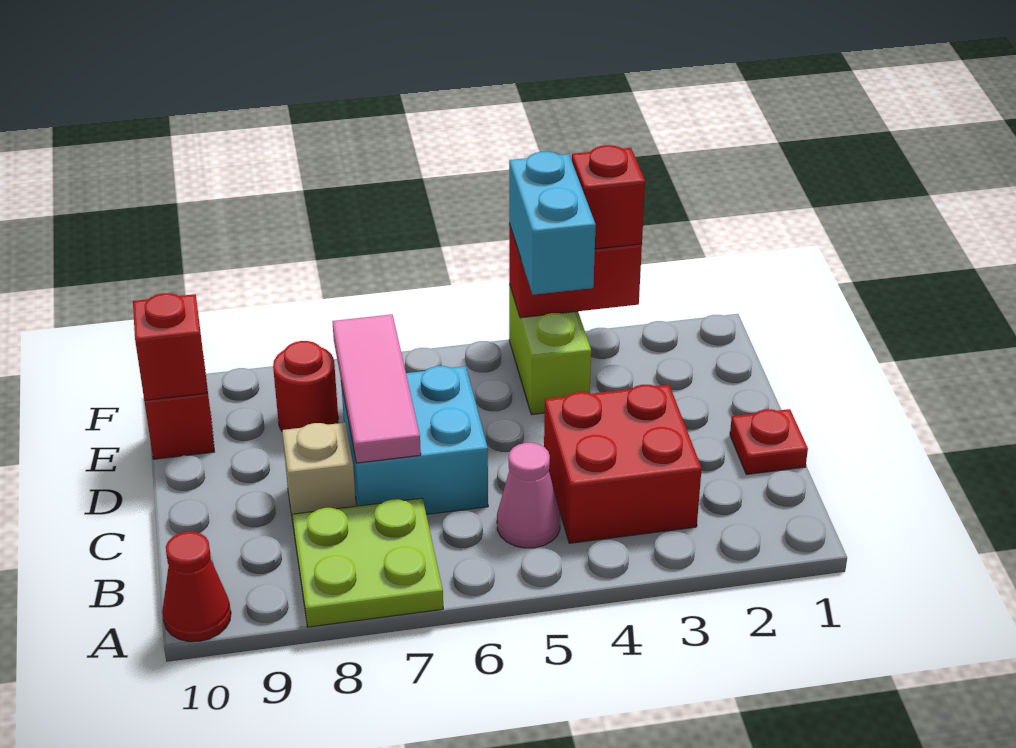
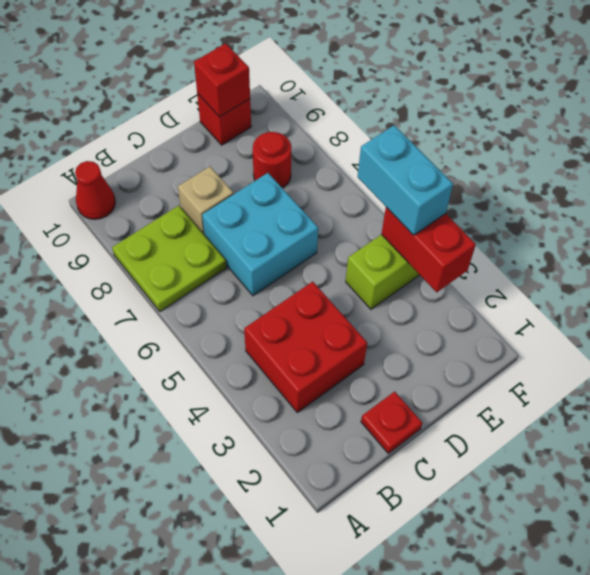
pink cone B5 level 1 -> none
pink tile C7:E7 level 2 -> none
cyan brick E4:F4 level 3 -> cyan brick F4:F5 level 3
red brick F3 level 3 -> none

